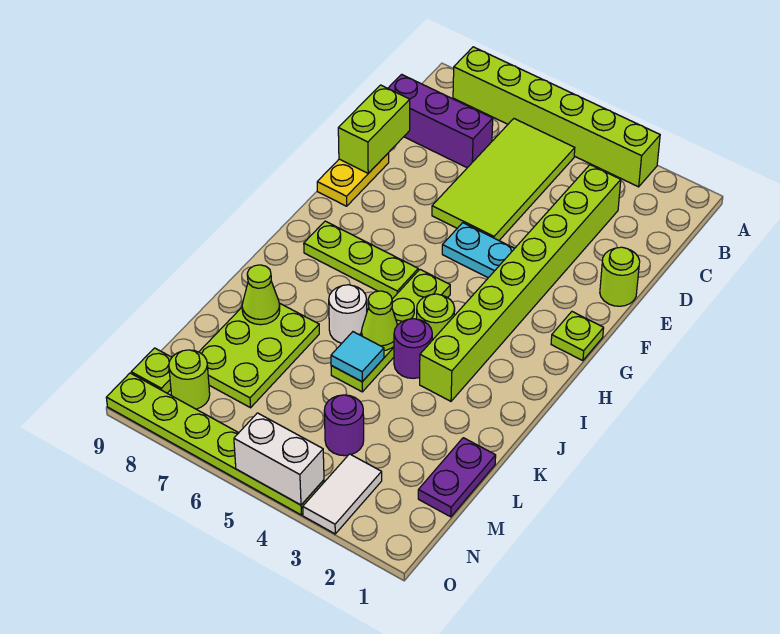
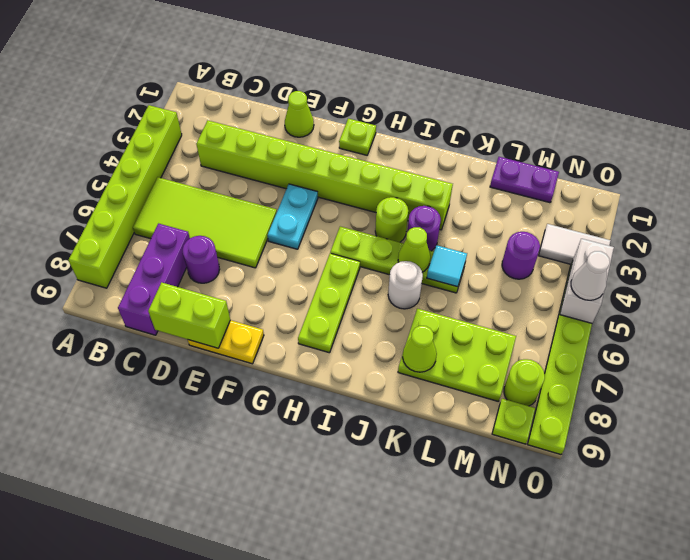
none -> purple round brick D7 level 1
lime round brick E1 level 1 -> lime cone E1 level 1
none -> white cone O5 level 3

